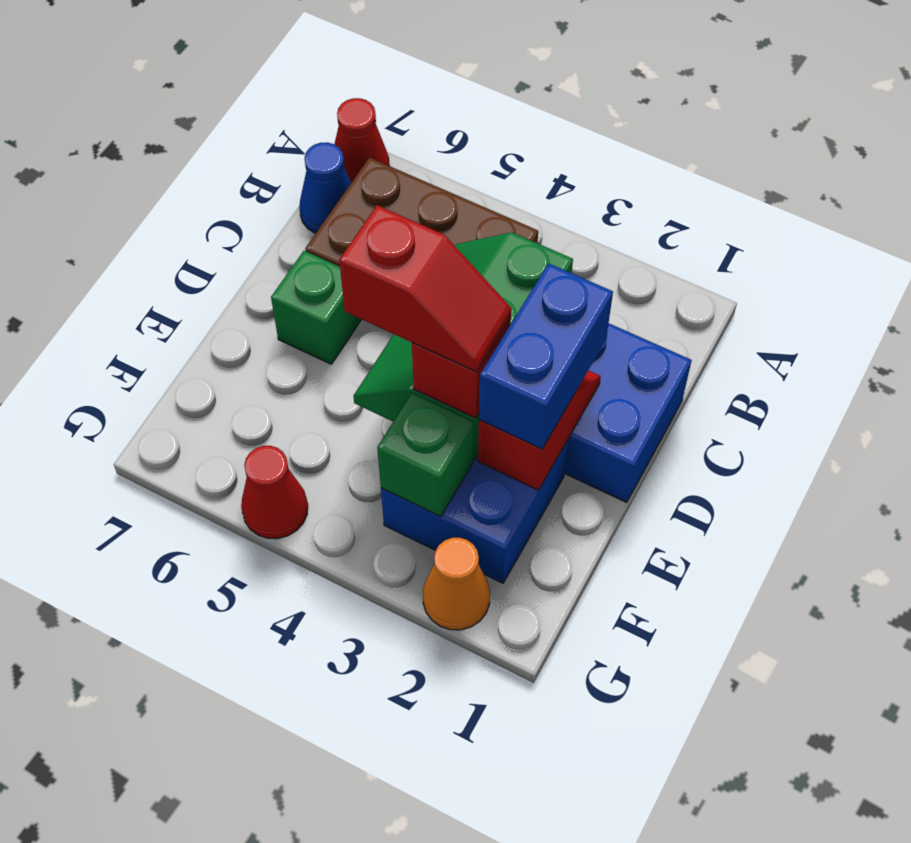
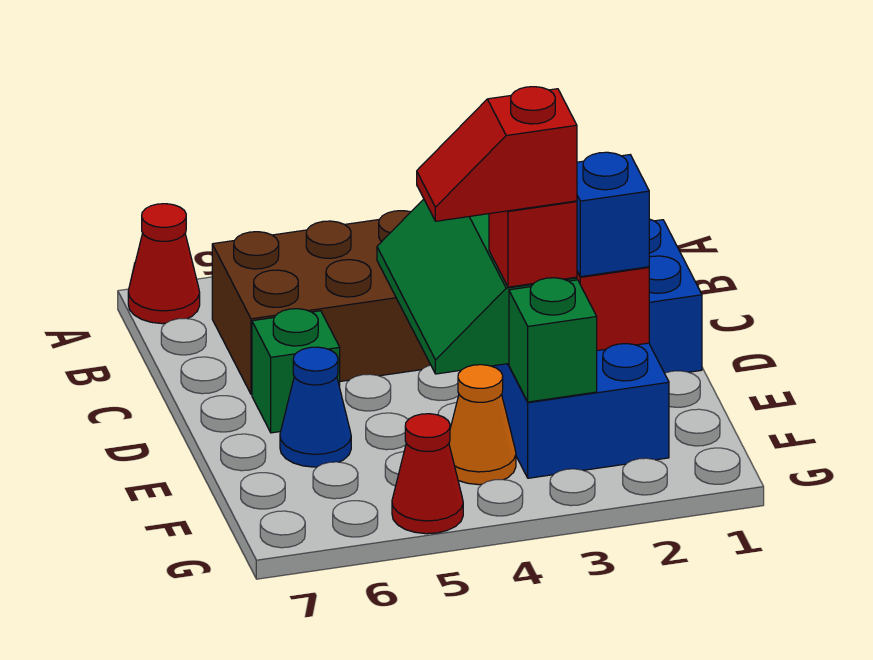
blue cone B7 level 1 -> blue cone E6 level 1
blue brick D2:E2 level 3 -> blue brick E2 level 3
red slope E3:E4 level 4 top 4 -> red slope E3:E4 level 4 top 3
orange cone G2 level 1 -> orange cone F4 level 1

